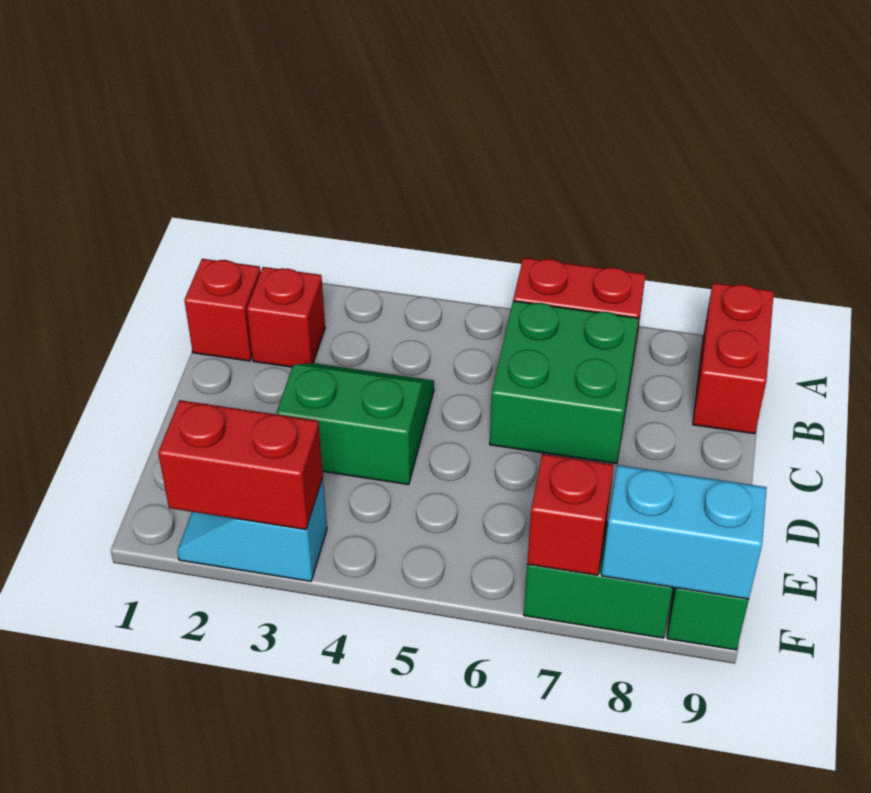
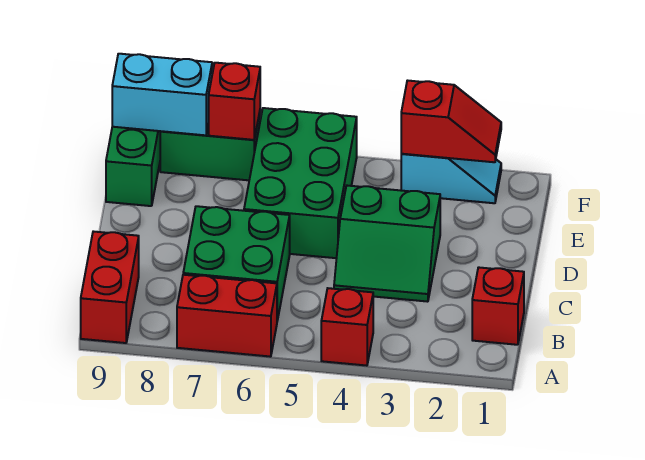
red brick B2 level 1 -> red brick A4 level 1
none -> green brick D5:F6 level 1
red brick F2:F3 level 2 -> red slope F2:F3 level 2 top 3

